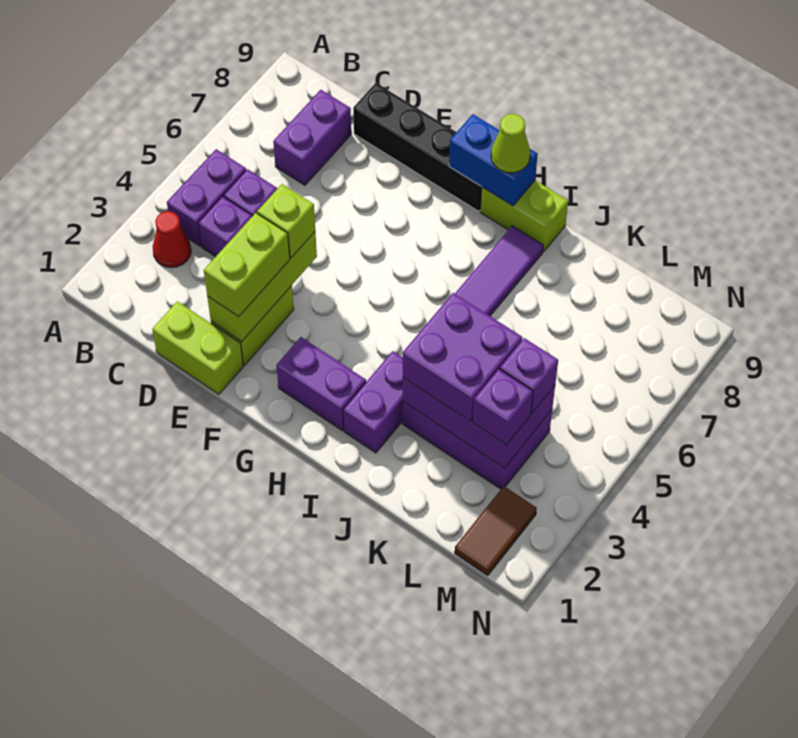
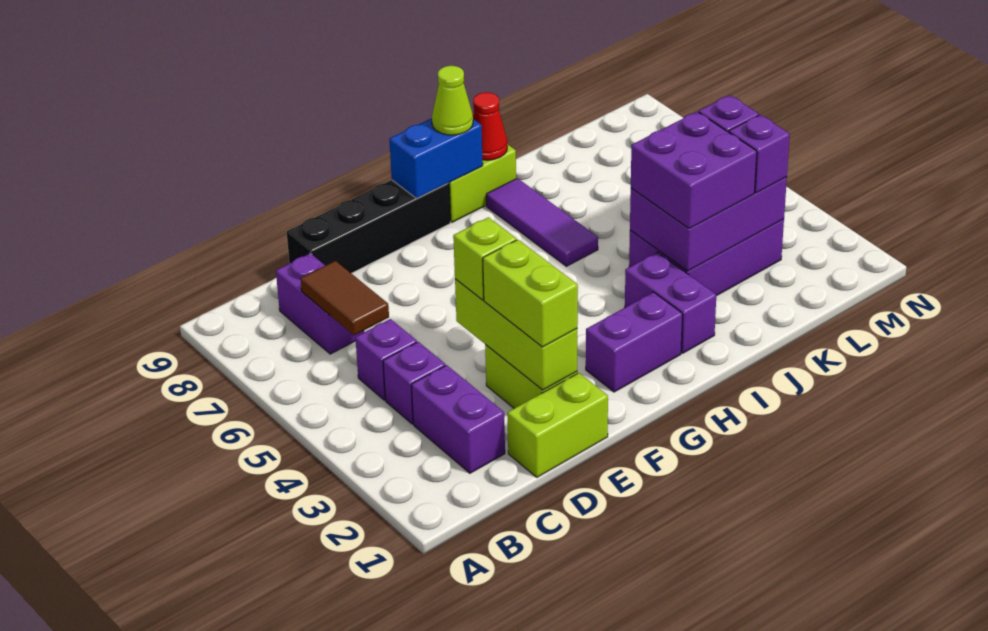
red cone B3 level 1 -> red cone I9 level 2
purple brick B4:B5 level 1 -> purple brick C2:C3 level 1
brown tile M1:M2 level 1 -> brown tile C6:C7 level 2

